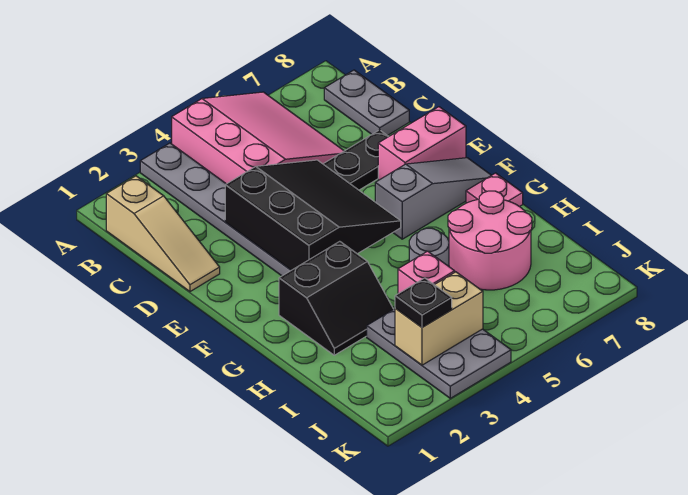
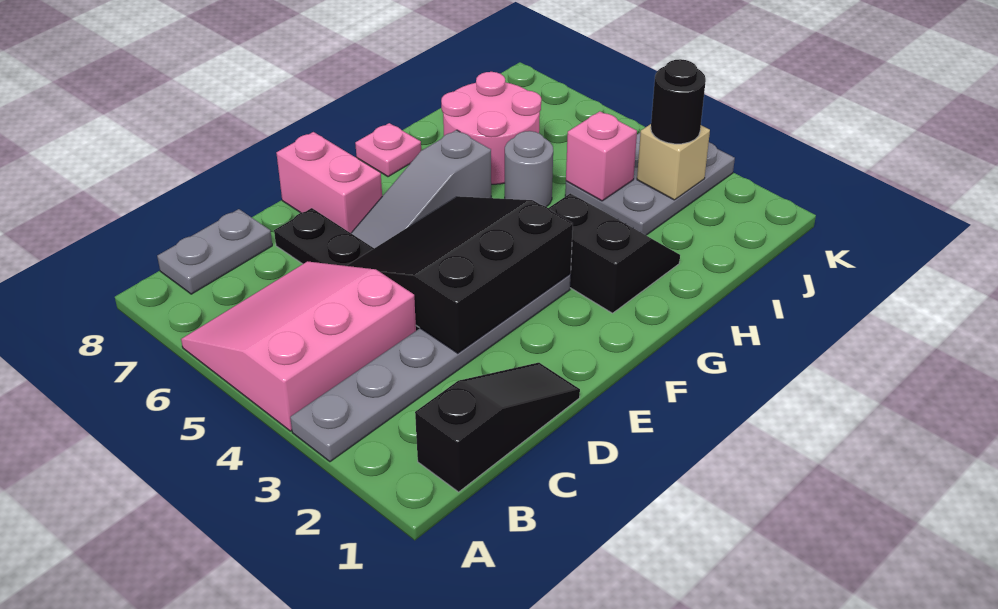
tan slope B1:D1 level 1 top B -> black slope B1:D1 level 1 top B
grey slope F6:F8 level 1 top 6 -> grey slope E6:G6 level 1 top G
tan brick J3:J4 level 2 -> tan brick J3 level 2
black plate J3 level 3 -> black round brick J3 level 3

